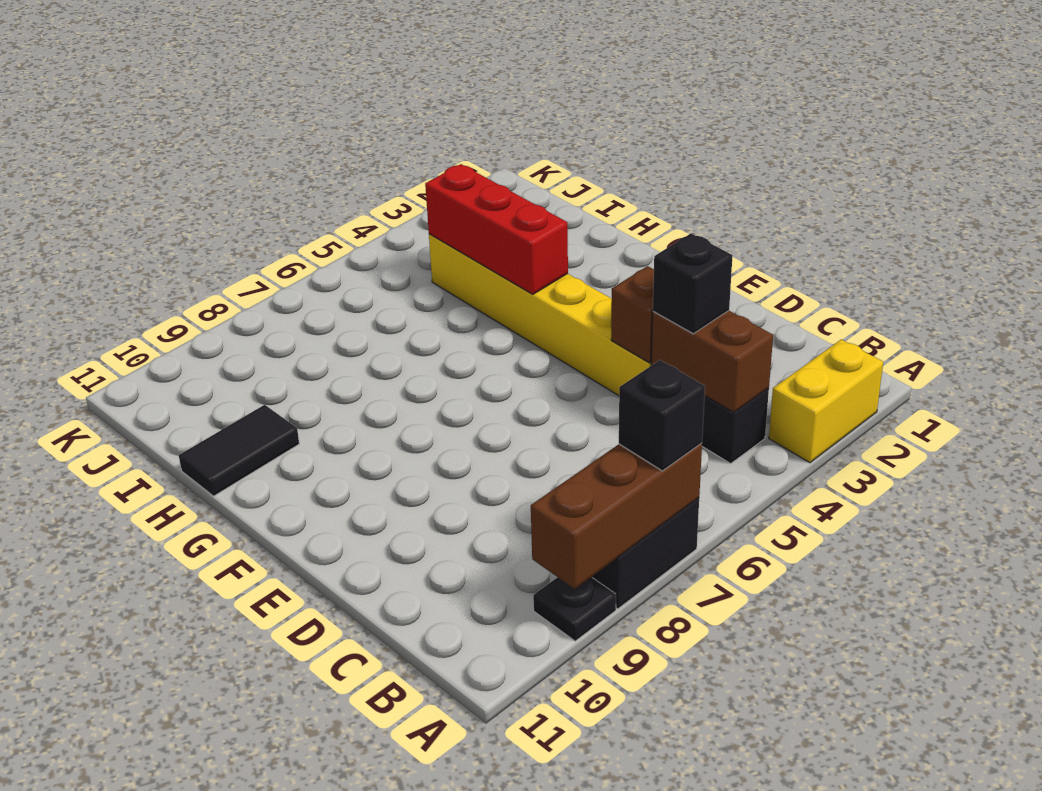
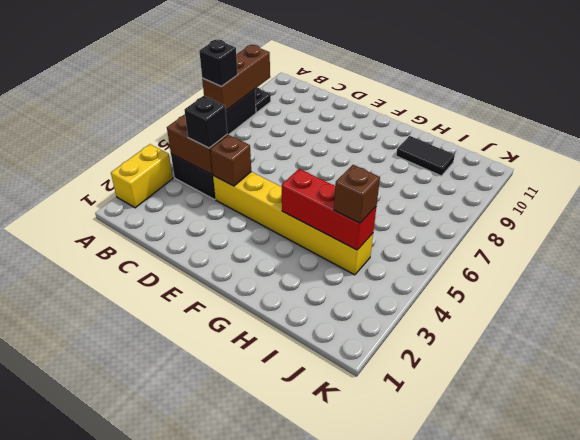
black tile H10:H11 level 1 -> black tile H10:I10 level 1
none -> brown brick I4 level 3

